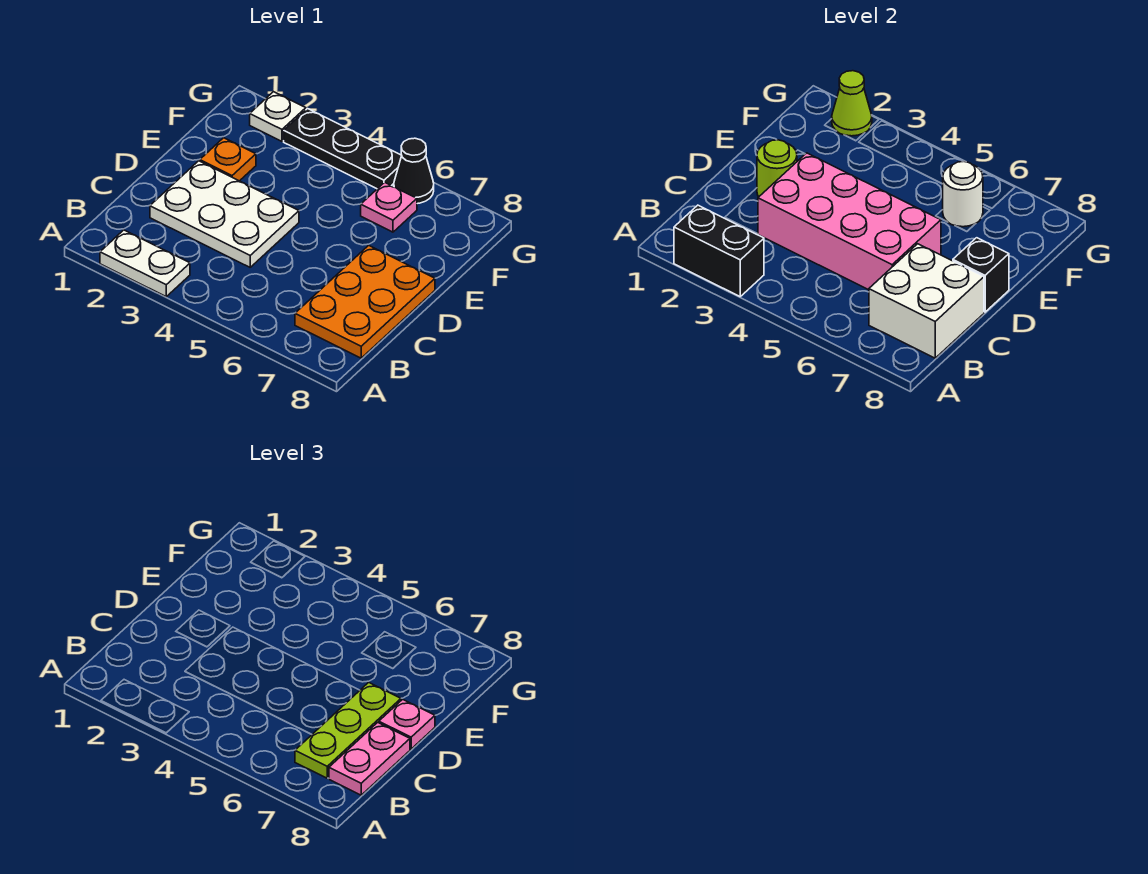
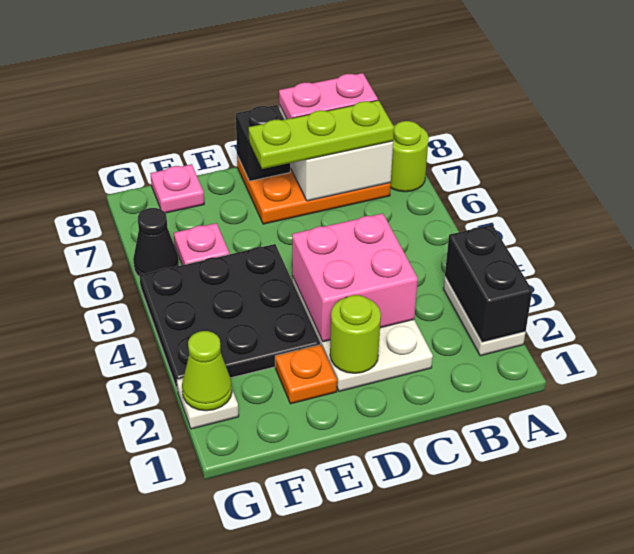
none -> lime round brick A7 level 1
pink brick C3:D6 level 2 -> pink brick C3:D4 level 2
pink plate D8 level 3 -> pink plate F8 level 1
white round brick F6 level 2 -> none
black plate G3:G5 level 1 -> black plate E3:G5 level 1

